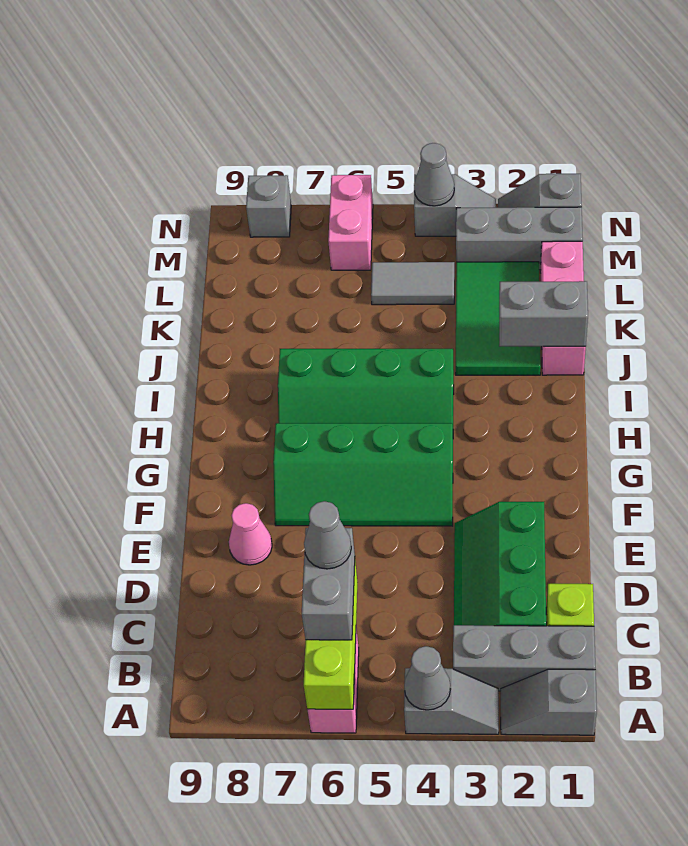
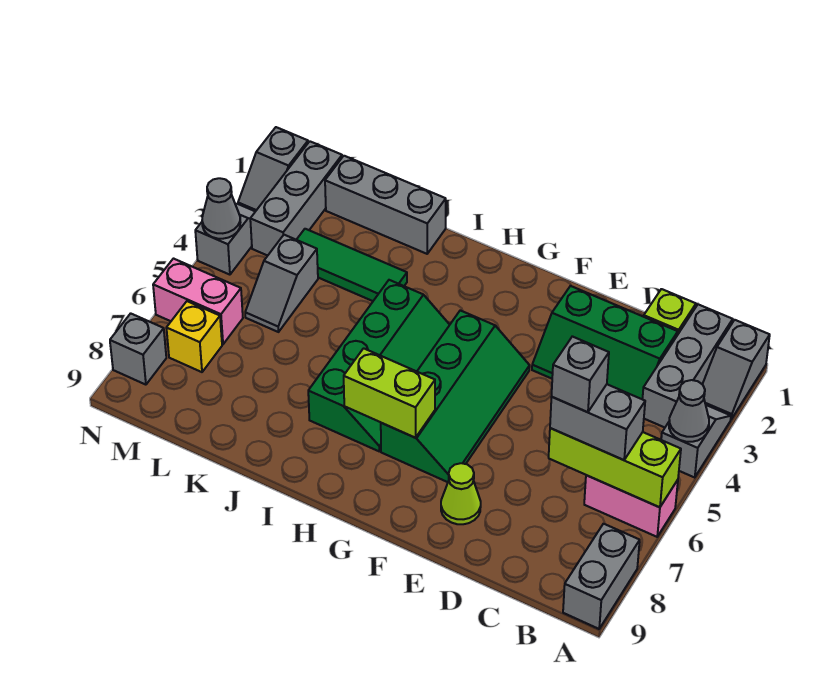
grey cone C6 level 4 -> grey brick C6 level 4
pink cone E8 level 1 -> lime cone E8 level 1
none -> lime brick G7:H7 level 2
pink brick J1:L1 level 1 -> grey brick J1:L1 level 1
grey brick J1:J2 level 2 -> grey brick A8:A9 level 1
green tile J2:L3 level 1 -> green tile J3:L3 level 1
grey tile L4:L5 level 1 -> grey slope L4:L5 level 1 top 4
none -> yellow brick M7 level 1

